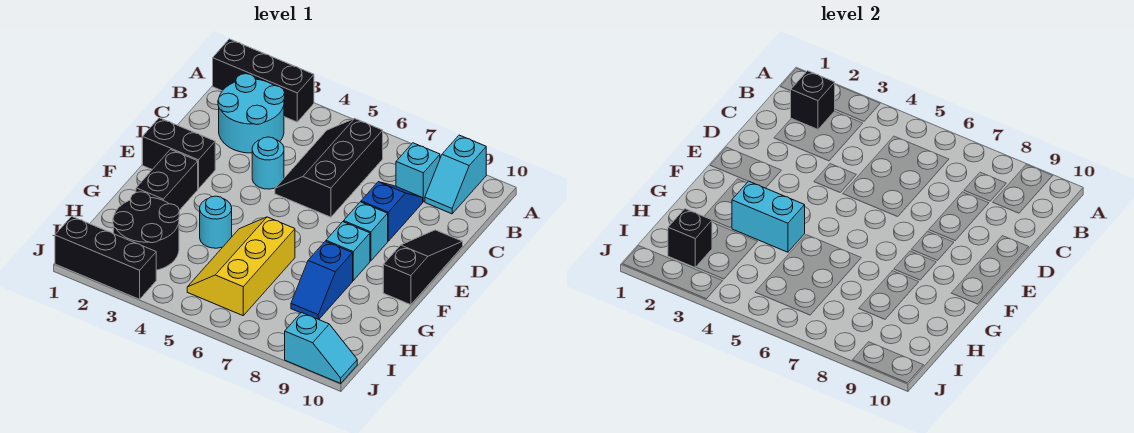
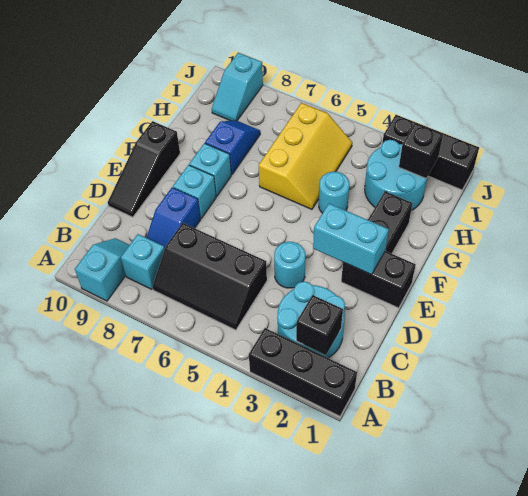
black slope B5:D6 level 1 top 6 -> black slope B5:C7 level 1 top C
cyan brick G3:G4 level 2 -> cyan brick E2:E3 level 2
black round brick H2:I3 level 1 -> cyan round brick H2:I3 level 1
cyan slope J9:J10 level 1 top 9 -> cyan slope I9:J9 level 1 top J

